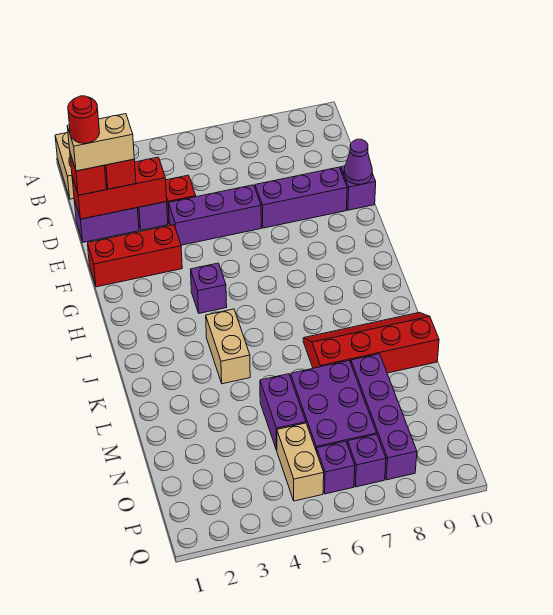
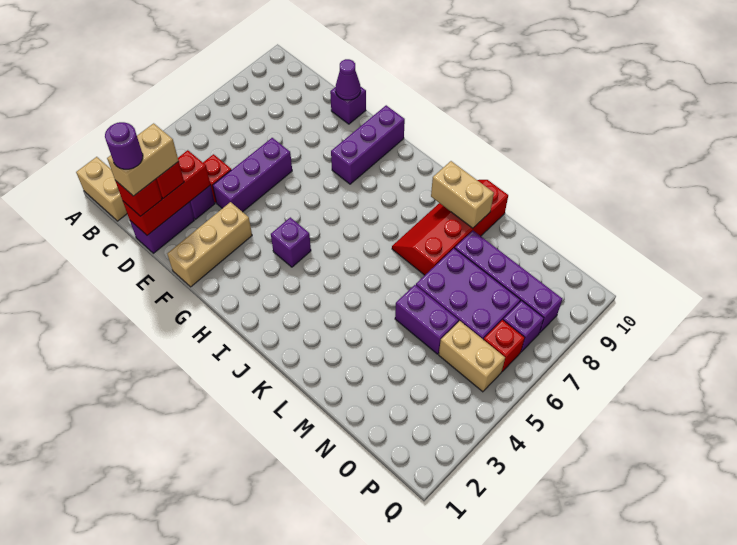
red round brick D1 level 5 -> purple round brick D1 level 5
purple brick E7:E9 level 1 -> purple brick G8:G10 level 1
red brick F1:F3 level 1 -> tan brick F1:F3 level 1
tan brick J4:K4 level 1 -> tan brick K9:L9 level 2
purple brick P6 level 1 -> red brick P6 level 1

